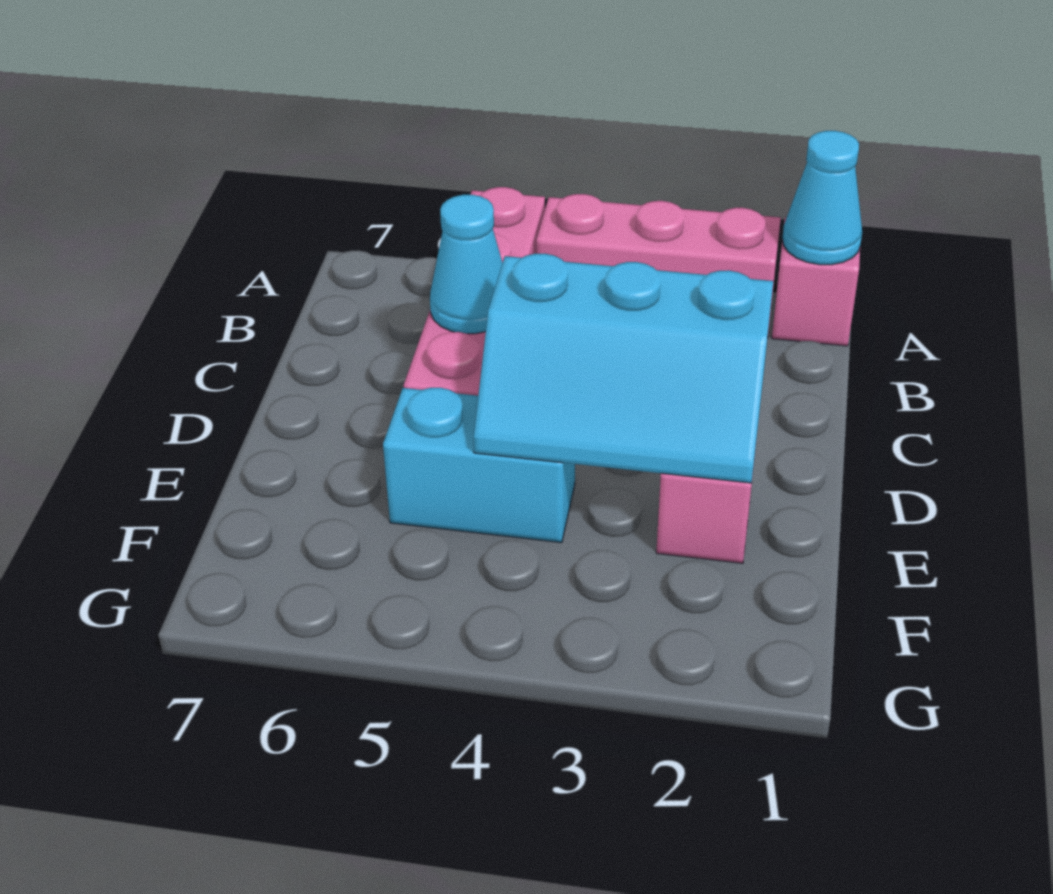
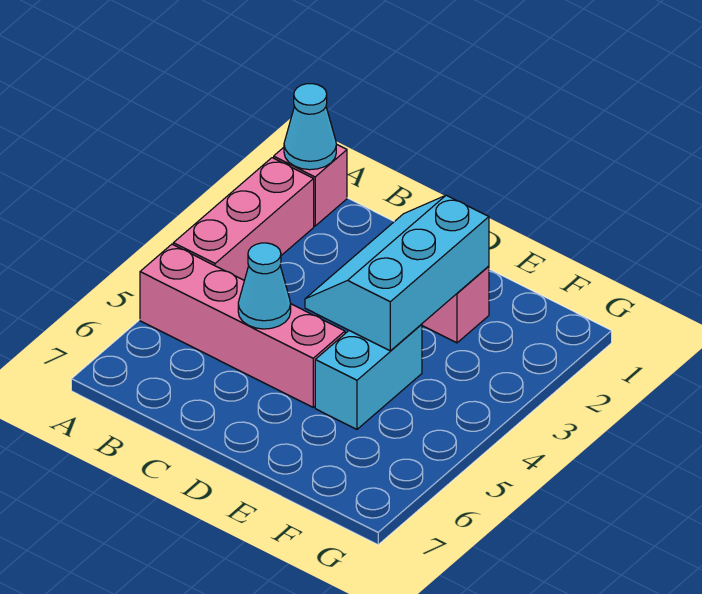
cyan slope D2:E4 level 2 top D -> cyan slope D2:E4 level 2 top E

